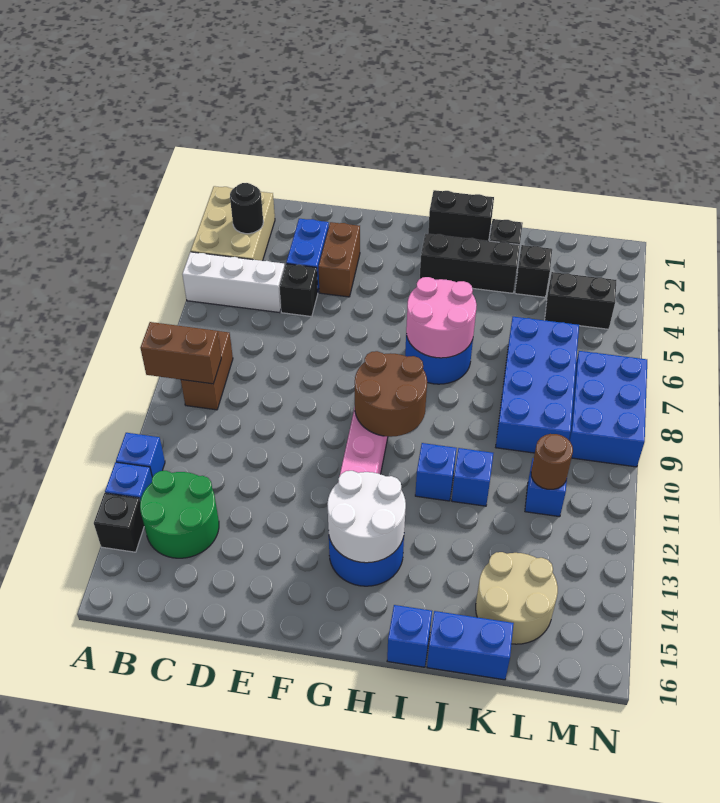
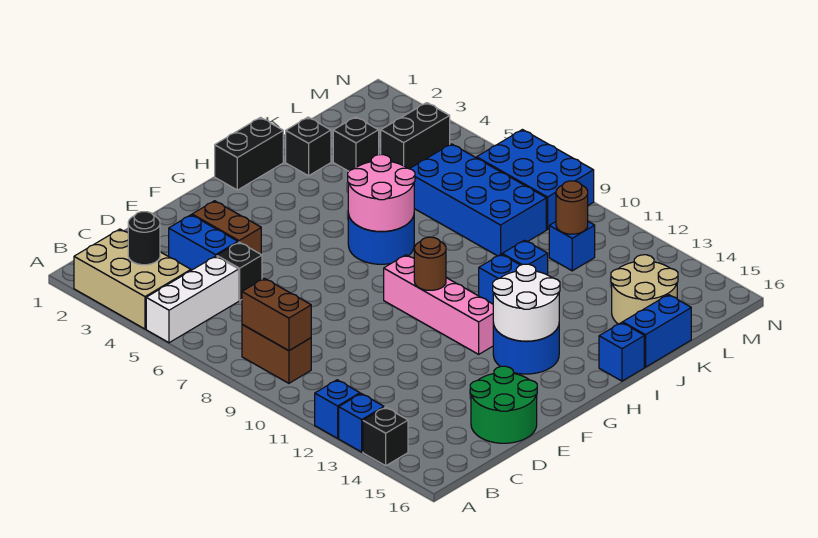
brown brick A9:B9 level 2 -> brown brick B8:B9 level 2
green round brick B13:C14 level 1 -> green round brick D15:E16 level 1
brown round brick G9:H10 level 2 -> brown round brick G10 level 2
black brick H3:J3 level 1 -> none

